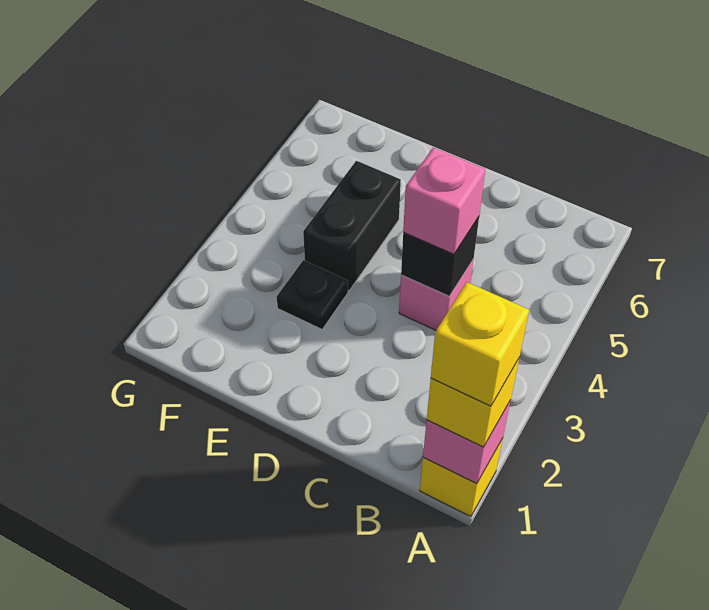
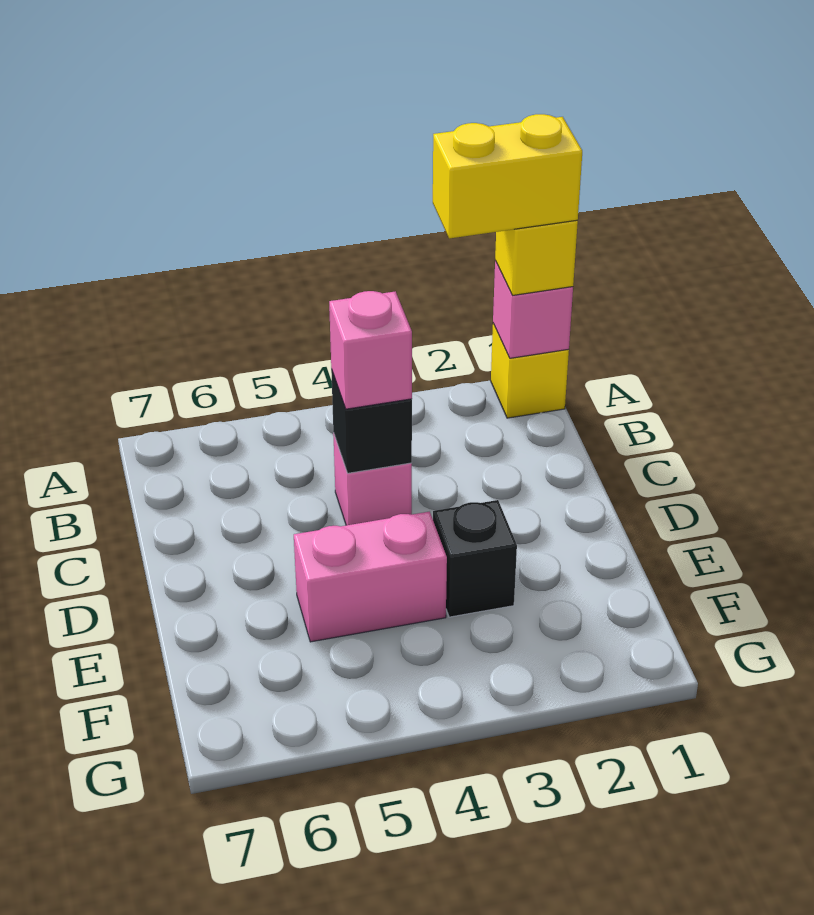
yellow brick A1 level 4 -> yellow brick A1:A2 level 4
black plate E3 level 1 -> black brick E3 level 1
black brick E4:E5 level 1 -> pink brick E4:E5 level 1

